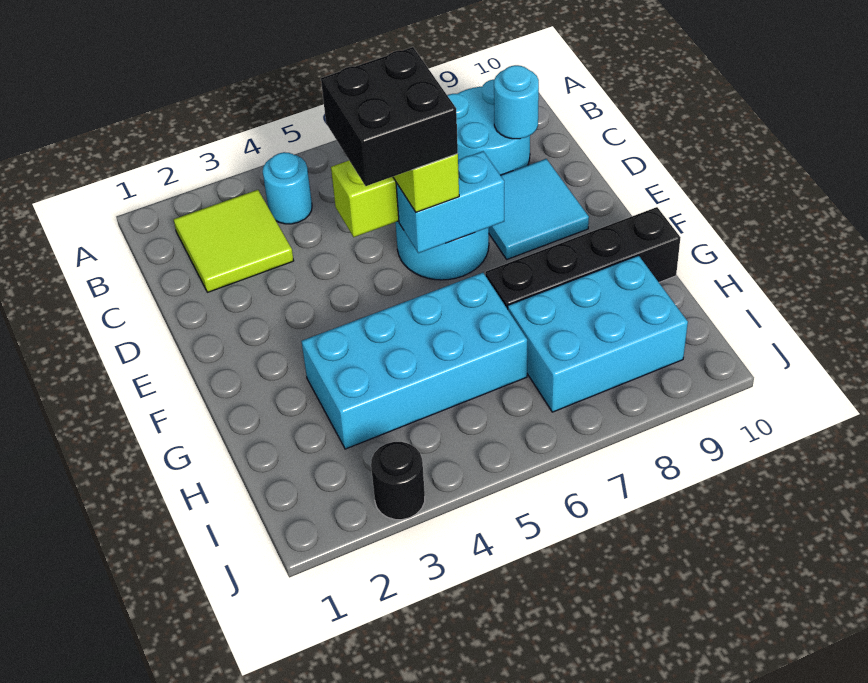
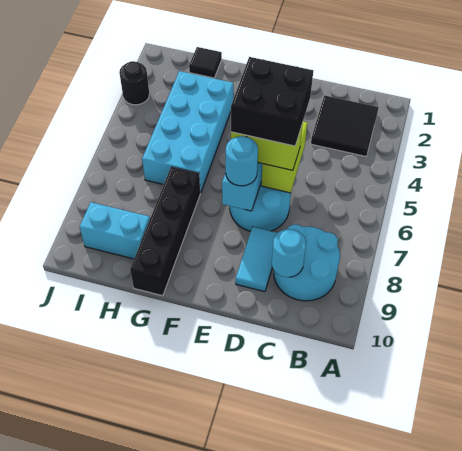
lime tile B2:C3 level 1 -> black tile B2:C3 level 1
cyan round brick B4 level 1 -> cyan round brick E7 level 3
cyan tile D8:E9 level 1 -> cyan tile D8:D9 level 1
none -> black tile H1 level 1
cyan brick H7:I9 level 1 -> cyan brick H9:I9 level 1

